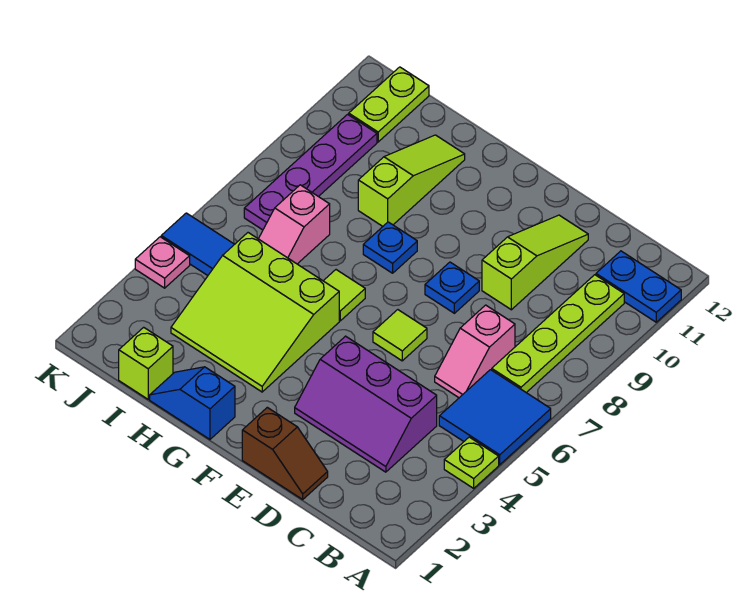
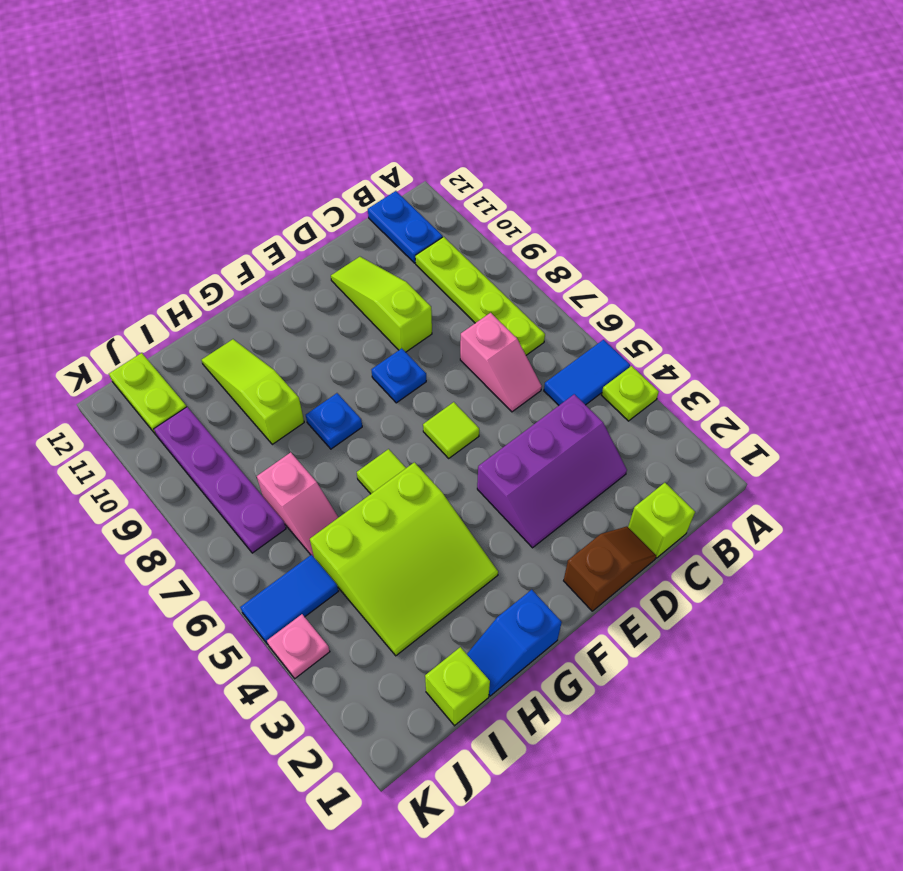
blue tile A5:B6 level 1 -> blue tile A5:B5 level 1
blue plate A11:B11 level 1 -> blue plate B11:B12 level 1
none -> lime brick C1 level 1

